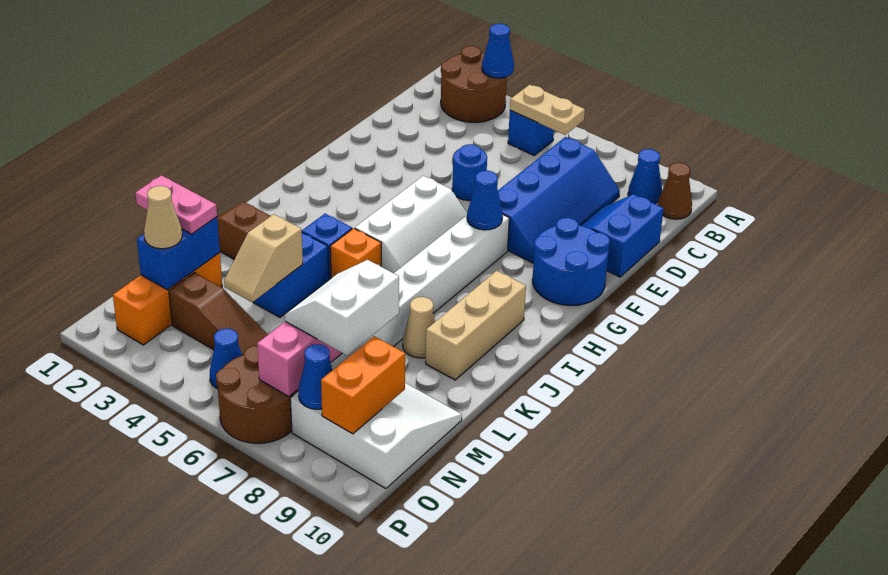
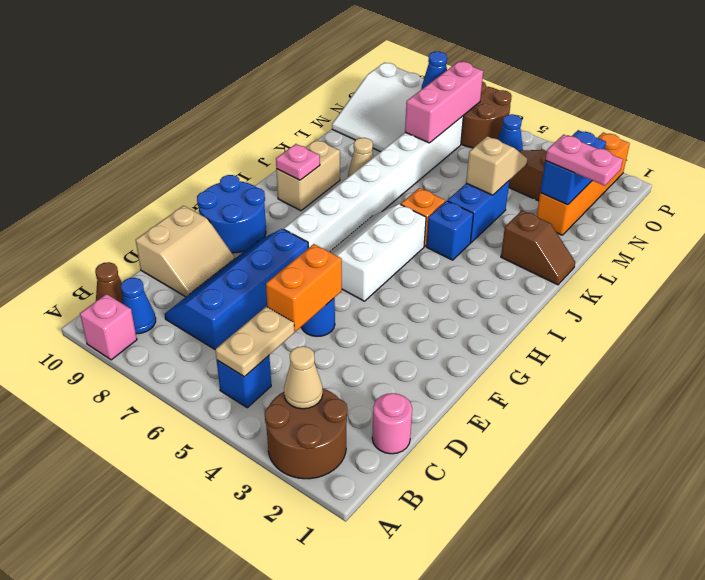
blue cone A3 level 2 -> none
none -> pink brick A9 level 1
tan plate B5:B6 level 2 -> tan plate B5:C5 level 2
none -> pink round brick C1 level 1
blue slope D9:E10 level 1 top 10 -> tan slope D9:E10 level 1 top 10
blue cone G7 level 2 -> none
tan brick I9:K9 level 1 -> tan brick I9:J9 level 1
none -> pink plate I9 level 2
orange brick M2:O2 level 1 -> orange brick M2:P2 level 1
white slope M7:N8 level 3 top 8 -> none
tan cone N2 level 3 -> tan cone B3 level 2
orange brick N9:O9 level 2 -> orange brick D5:E5 level 2

